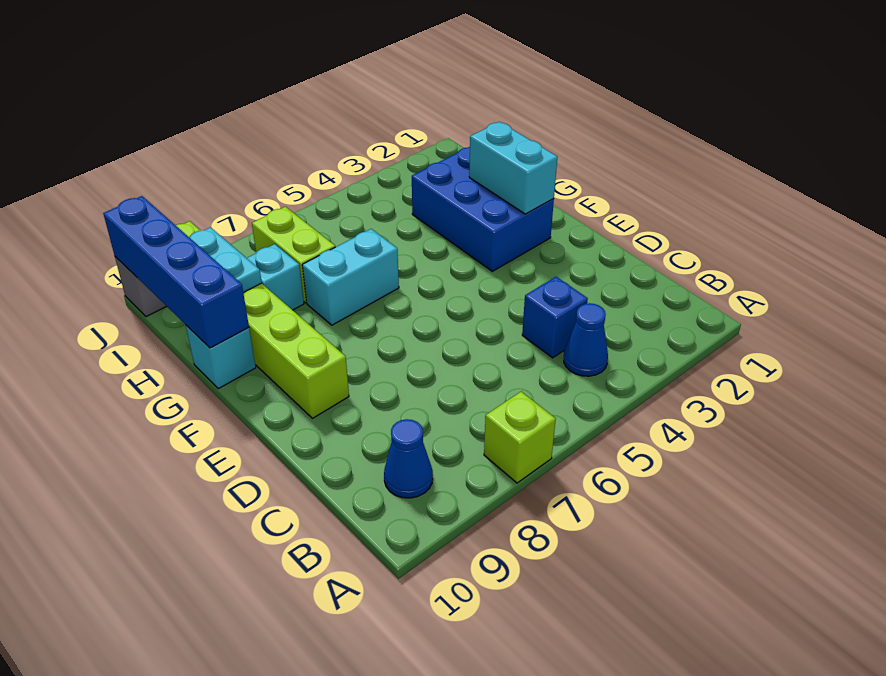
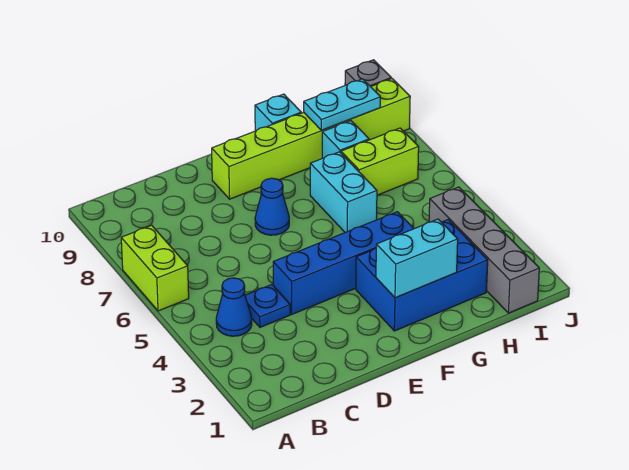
lime brick A7 level 1 -> lime brick A6:A7 level 1
blue cone B9 level 1 -> blue cone E7 level 1
blue brick C4 level 1 -> blue plate C4 level 1
blue brick G10:J10 level 2 -> blue brick D4:G4 level 1
none -> grey brick I1:I4 level 1

